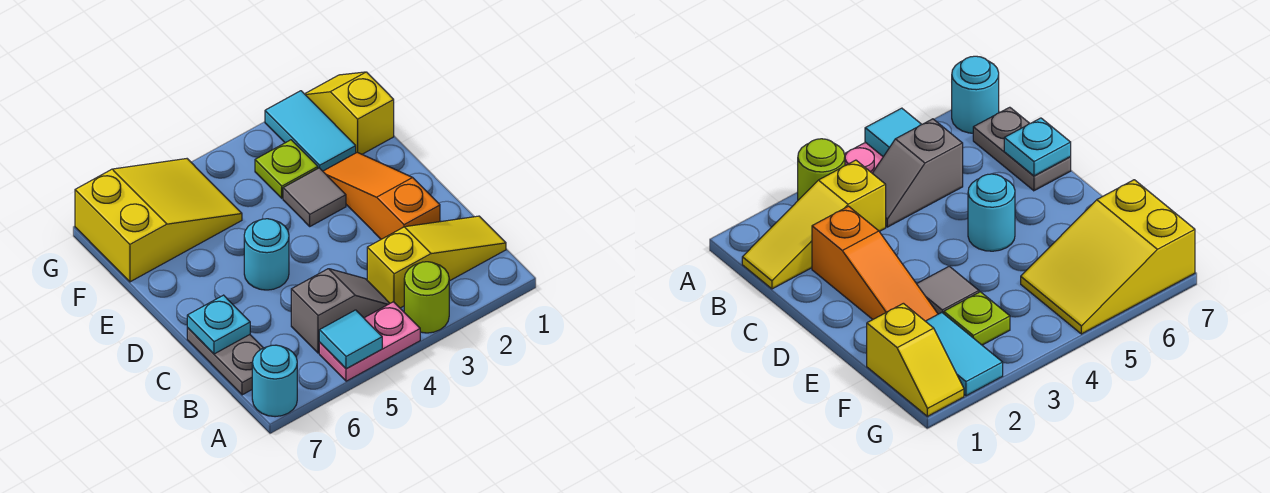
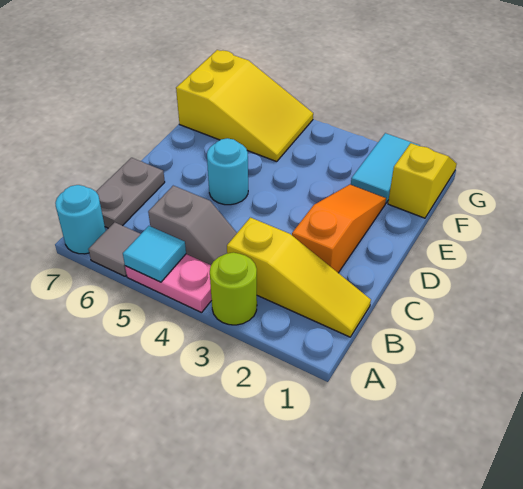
cyan plate C7 level 2 -> none
grey tile E3 level 1 -> grey tile A6 level 1
lime plate F3 level 1 -> none

